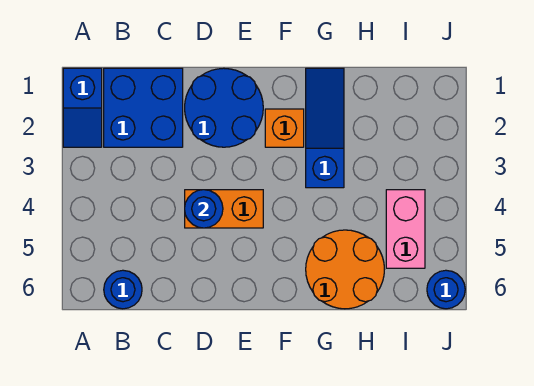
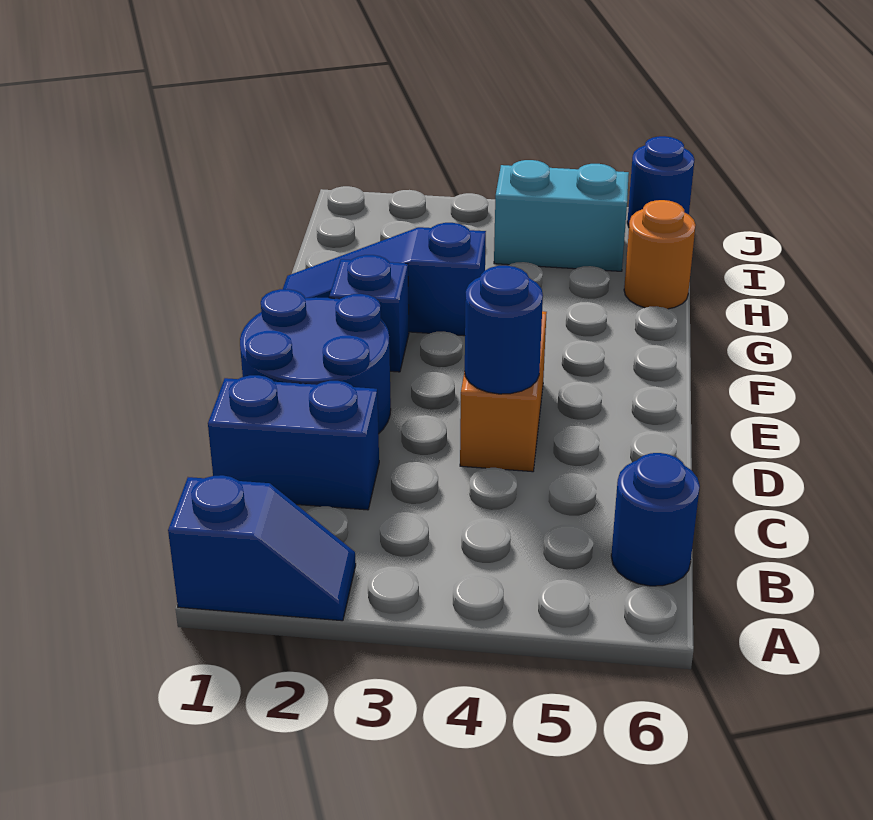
blue brick B1:C2 level 1 -> blue brick C1:C2 level 1
orange brick F2 level 1 -> blue brick F2 level 1
orange round brick G5:H6 level 1 -> orange round brick H6 level 1
pink brick I4:I5 level 1 -> cyan brick I4:I5 level 1

